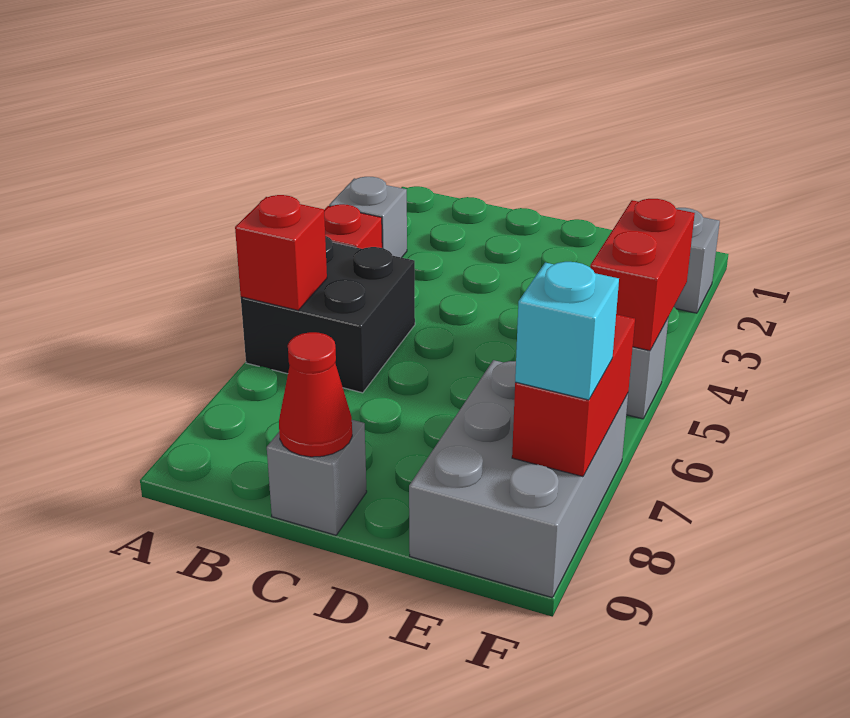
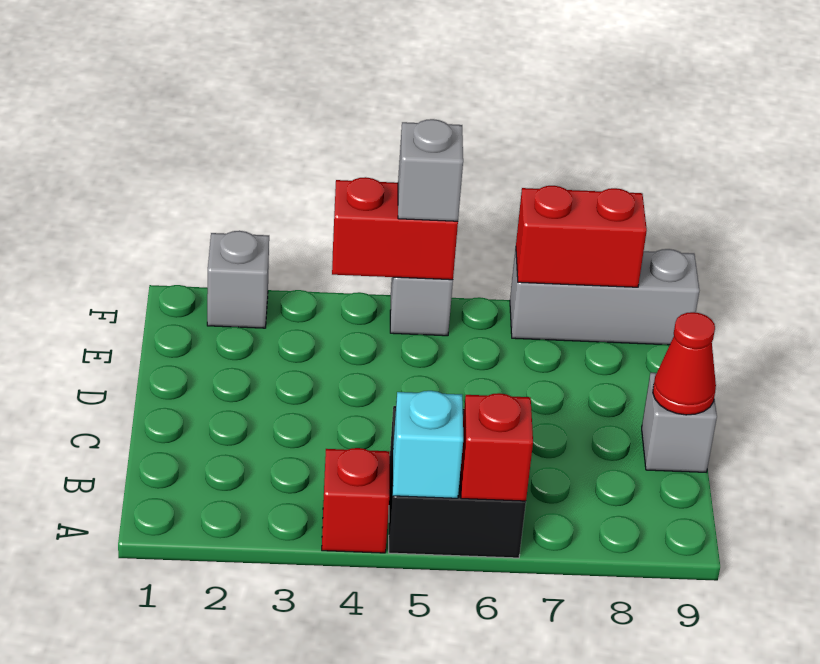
grey brick A3 level 1 -> grey brick F5 level 3
grey brick E7:F9 level 1 -> grey brick F7:F9 level 1
cyan brick F8 level 3 -> cyan brick A5 level 2

